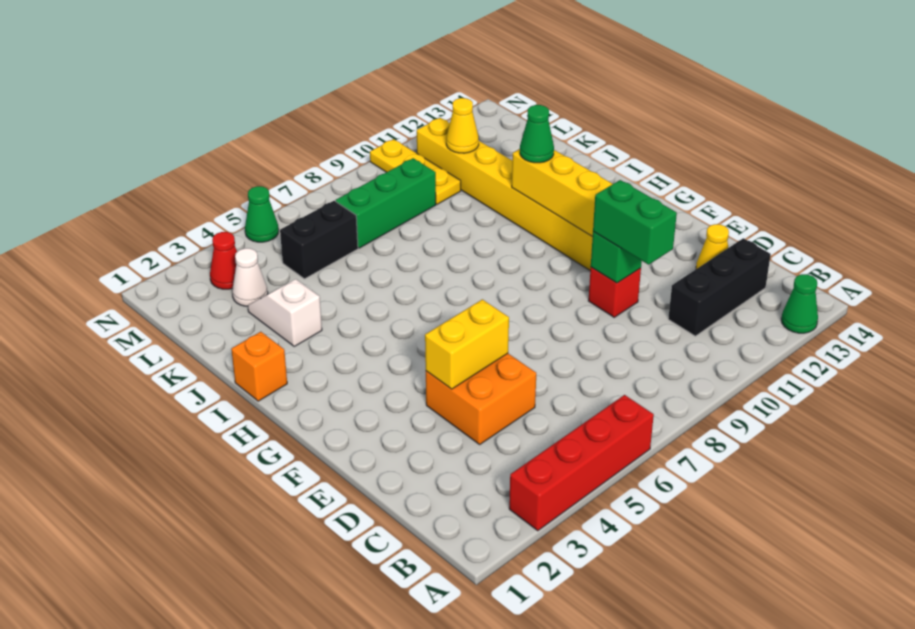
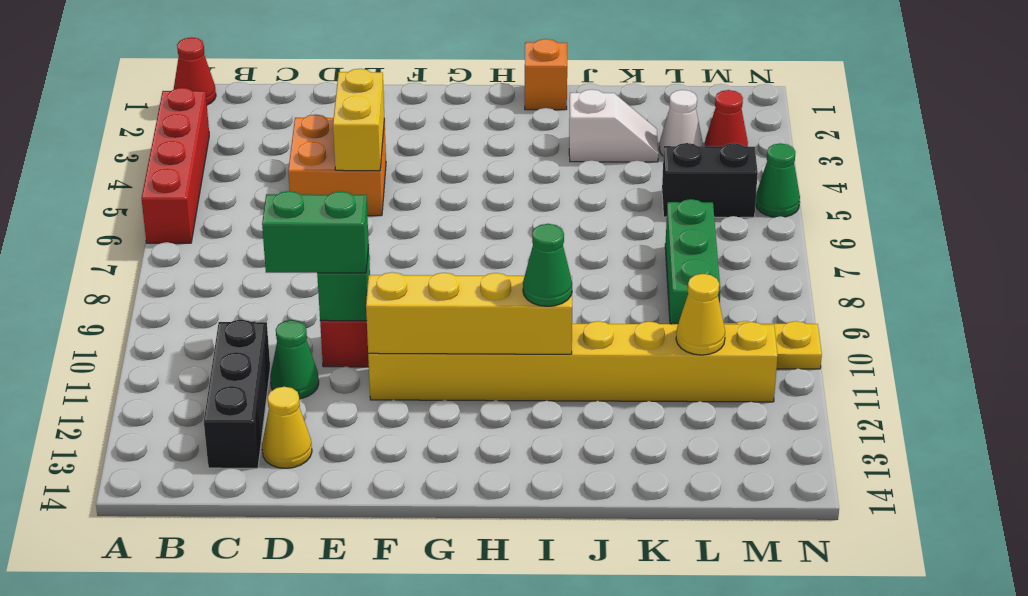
none -> red cone A1 level 1
green cone A13 level 1 -> green cone D11 level 1
black brick L5:L6 level 1 -> black brick L5:M5 level 1

